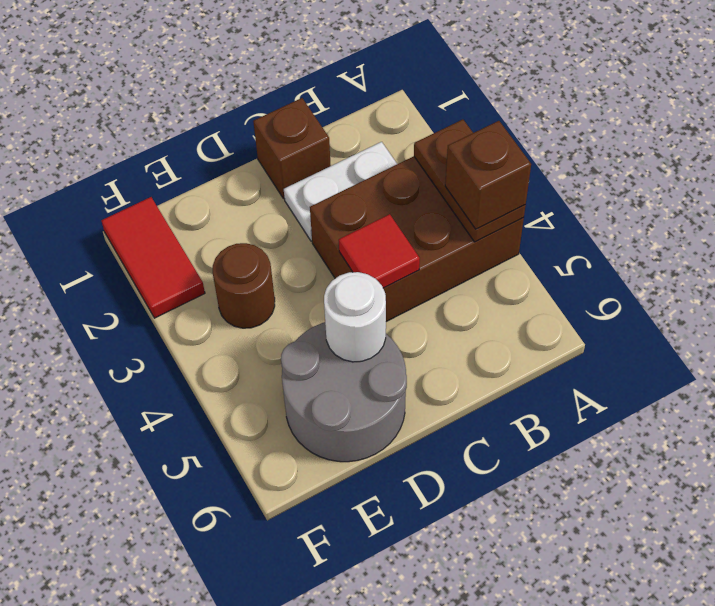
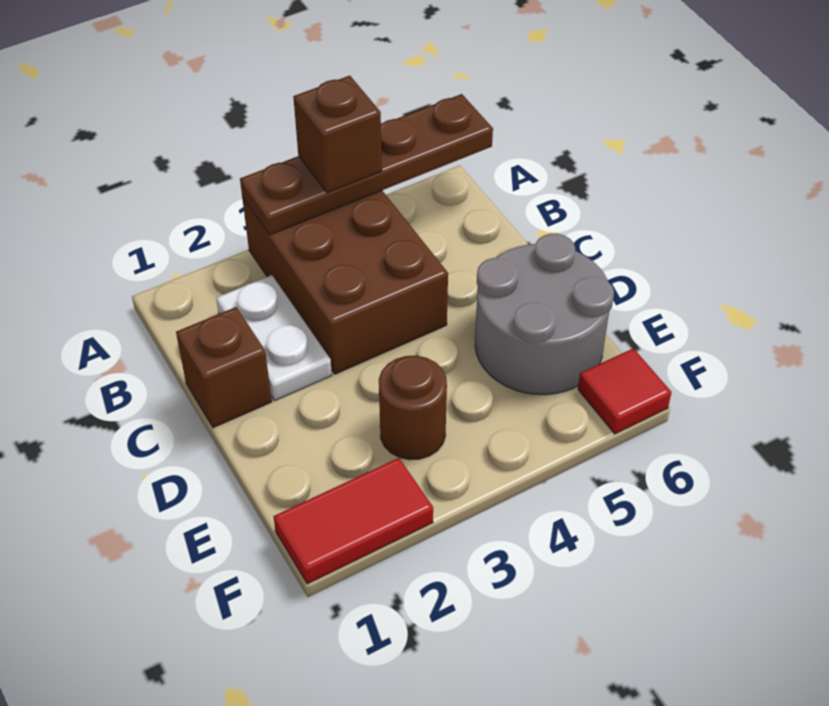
brown plate A3:A4 level 2 -> brown plate A3:A6 level 2
red tile C4 level 2 -> red tile F6 level 1
white round brick D5 level 2 -> none

